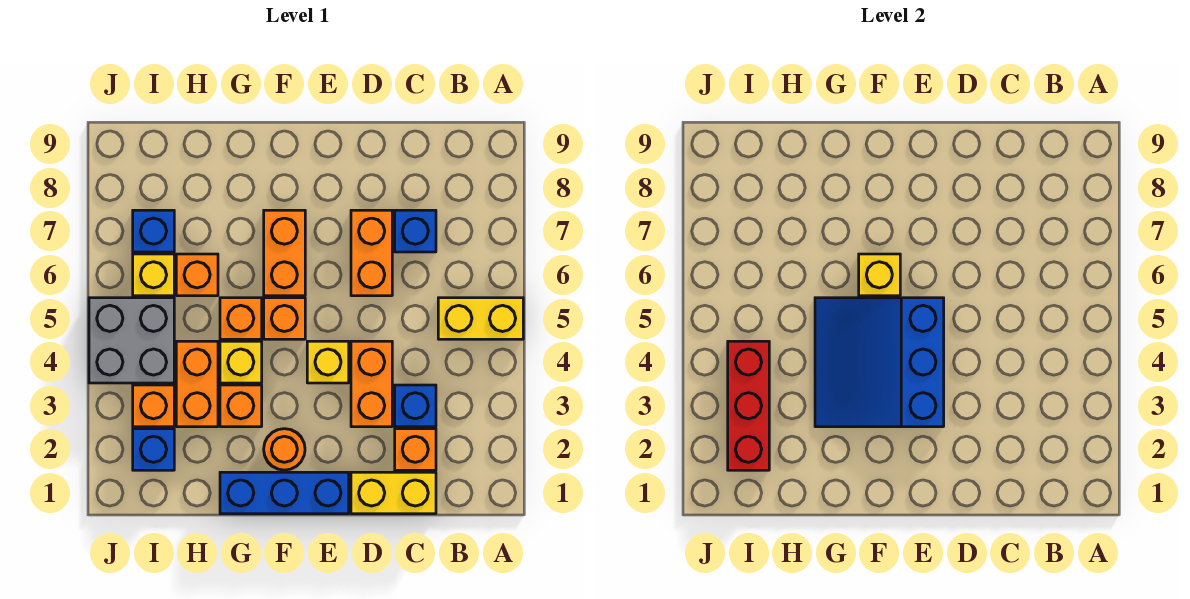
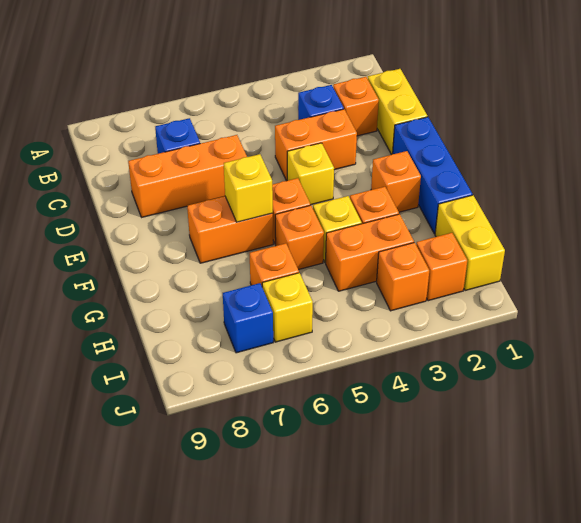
yellow brick A5:B5 level 1 -> yellow brick H1:I1 level 1
orange brick D6:D7 level 1 -> orange brick D6:D8 level 1
blue slope E3:G5 level 2 top E -> none
orange round brick F2 level 1 -> orange brick F2 level 1
blue brick I2 level 1 -> orange brick I2 level 1
red brick I2:I4 level 2 -> none
grey brick I4:J5 level 1 -> none

